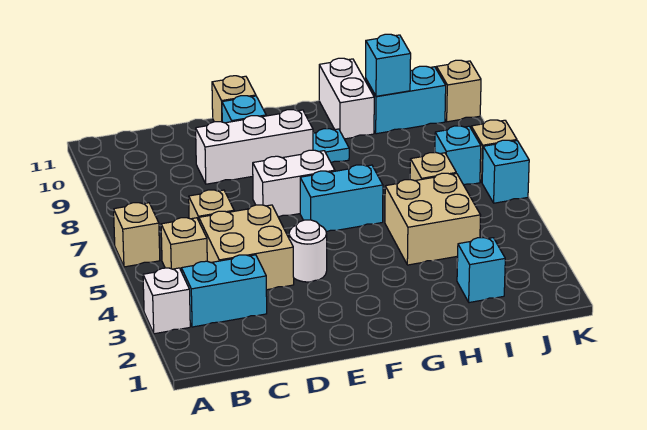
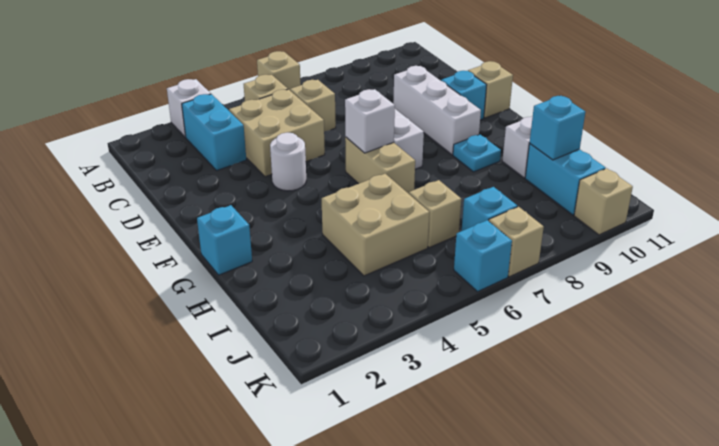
cyan brick F6:G6 level 1 -> tan brick F6:G6 level 1
none -> white brick F6 level 2
cyan brick I2 level 1 -> cyan brick G1 level 1

